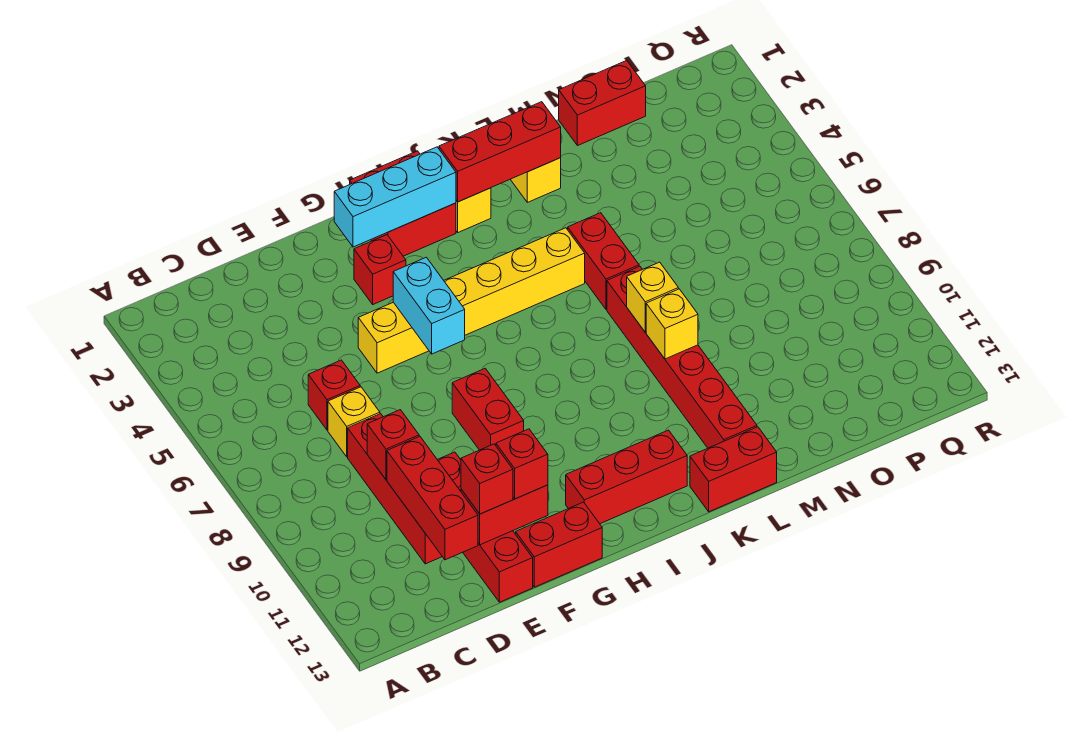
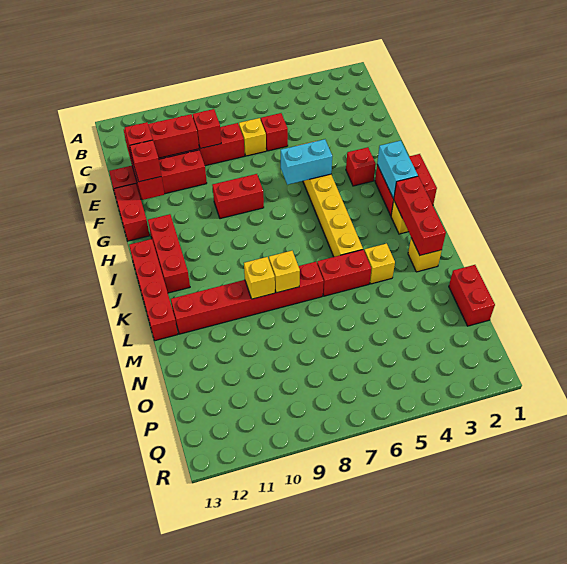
cyan brick G2:I2 level 2 -> cyan brick H2:I2 level 2
red brick K13:L13 level 1 -> red brick I13:L13 level 1
none -> yellow brick L4 level 1

